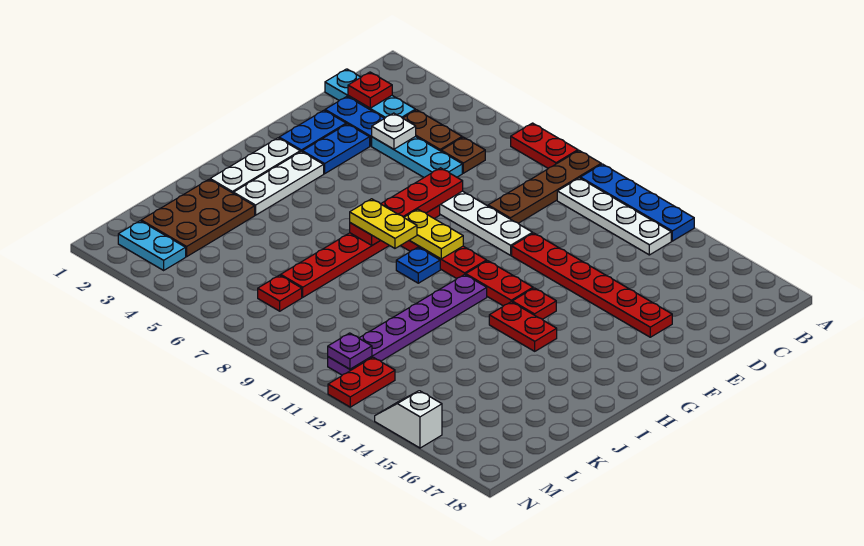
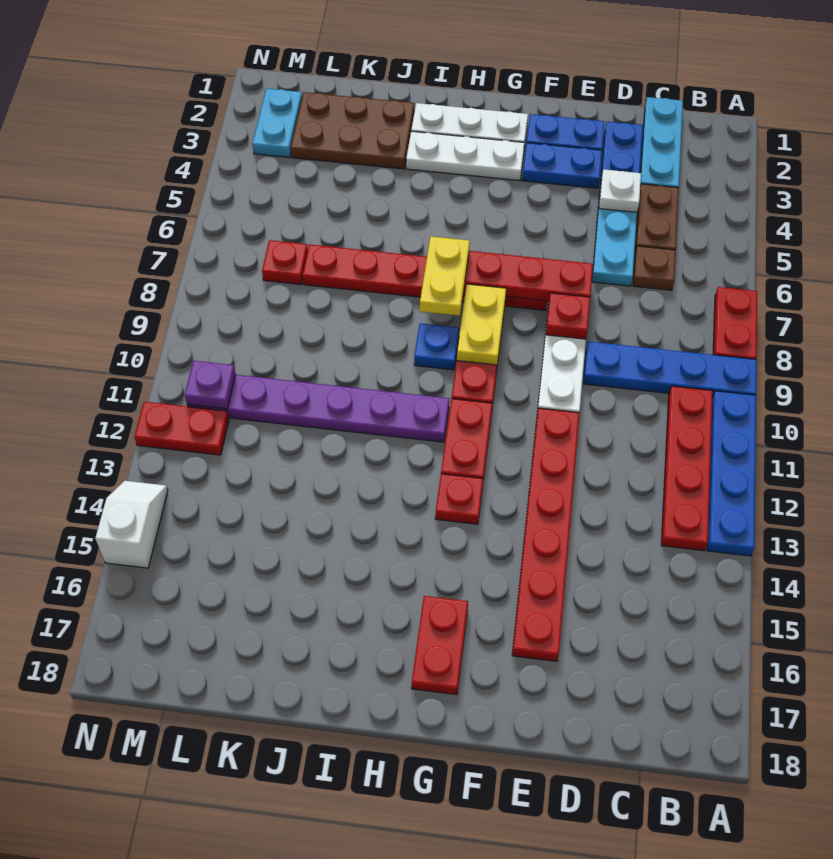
brown plate A9:D9 level 1 -> blue plate A9:D9 level 1
white plate B10:B13 level 1 -> red plate B10:B13 level 1
red plate C2 level 2 -> red plate E8 level 2
red plate H13:H14 level 1 -> red plate G16:G17 level 1

